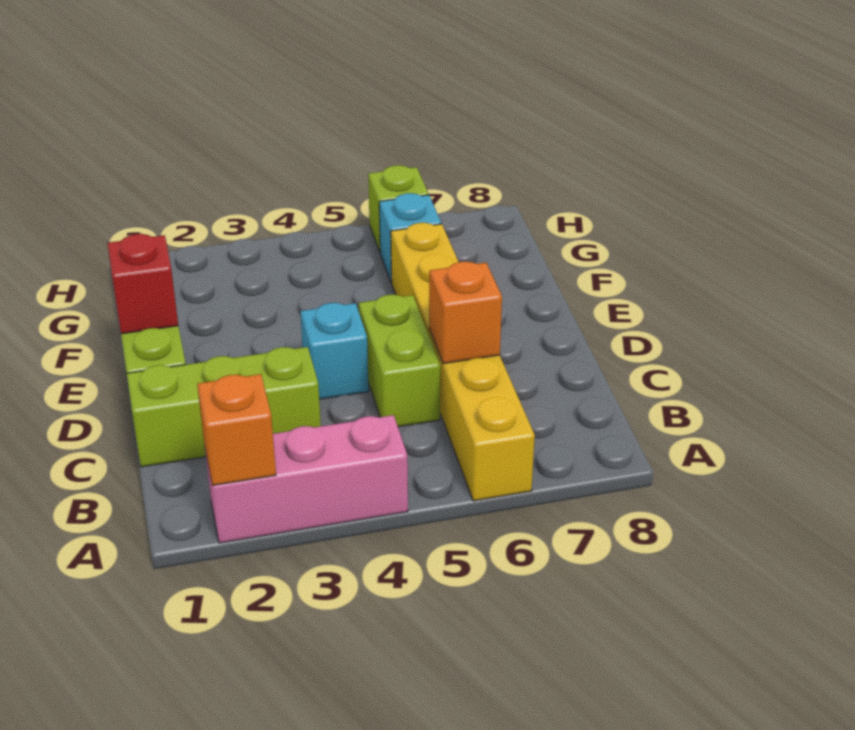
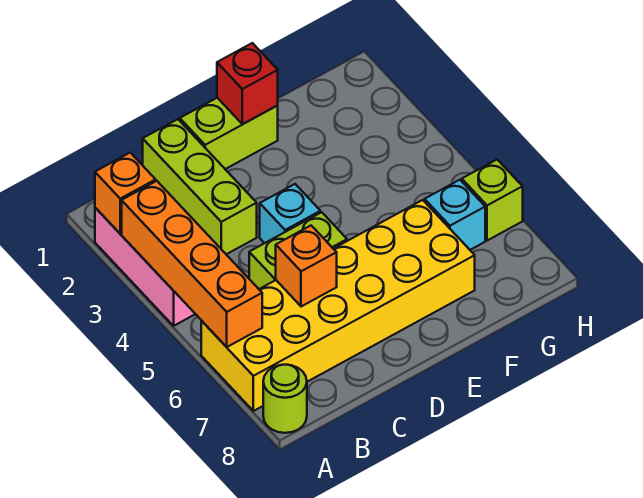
none -> orange brick A3:A6 level 2
yellow brick A6:F6 level 1 -> yellow brick A6:F7 level 1
none -> lime round brick A8 level 1

